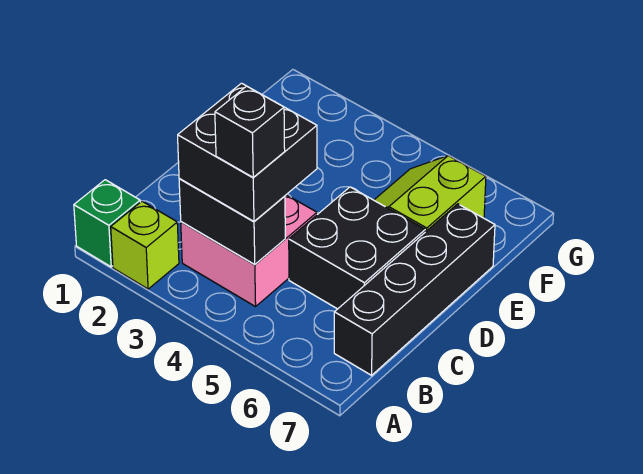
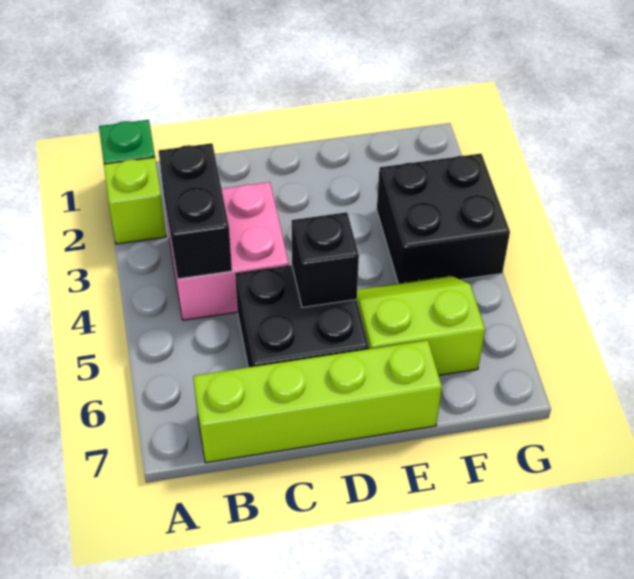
black brick B3:C4 level 3 -> black brick F3:G4 level 1
black brick B4 level 4 -> black brick D5 level 2
black brick B7:E7 level 1 -> lime brick B7:E7 level 1

